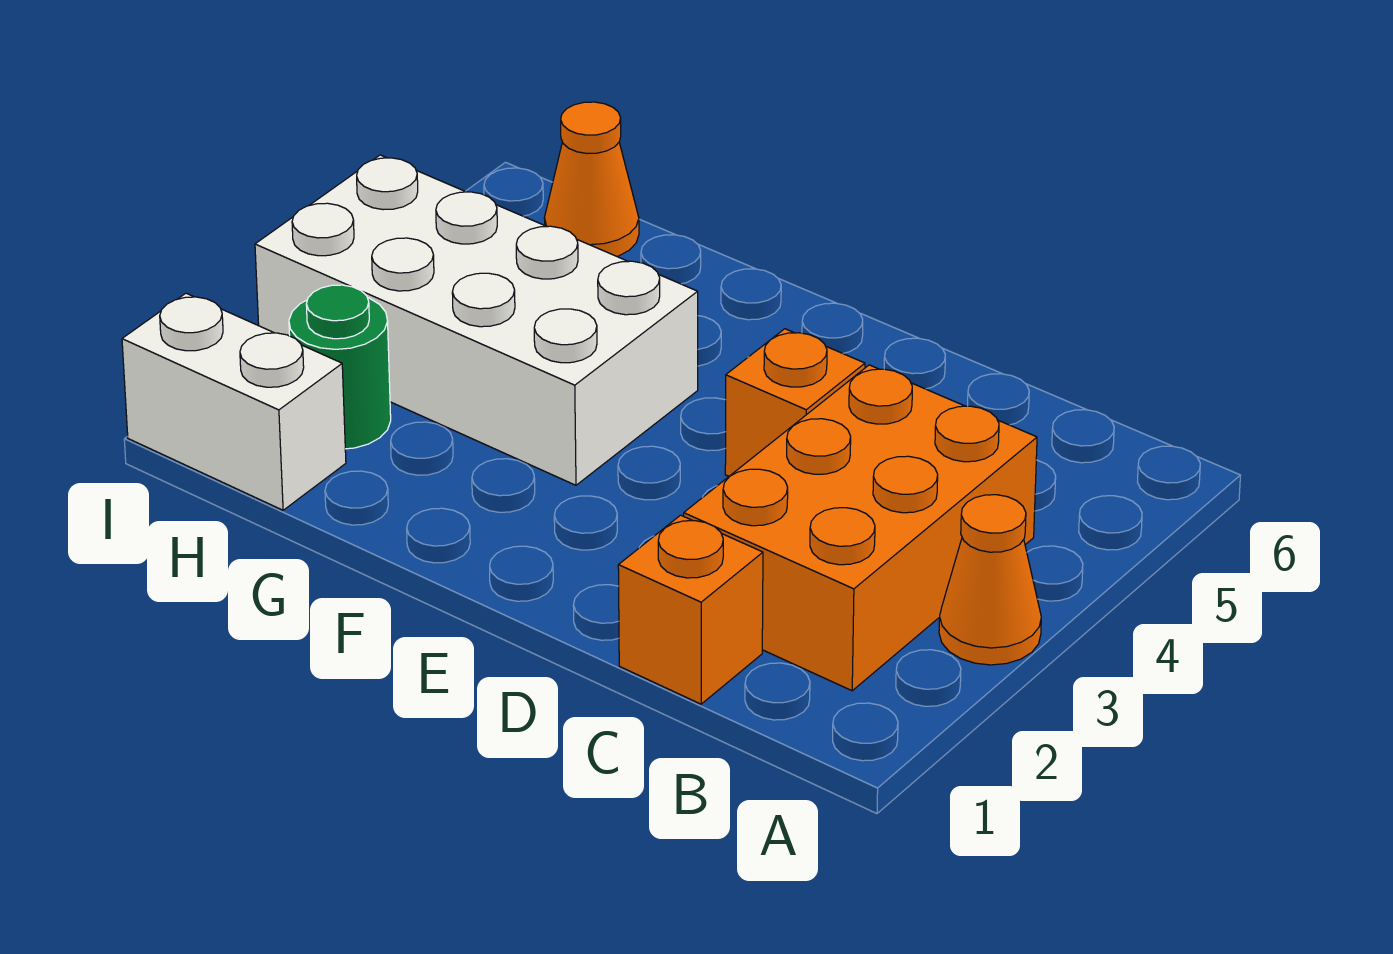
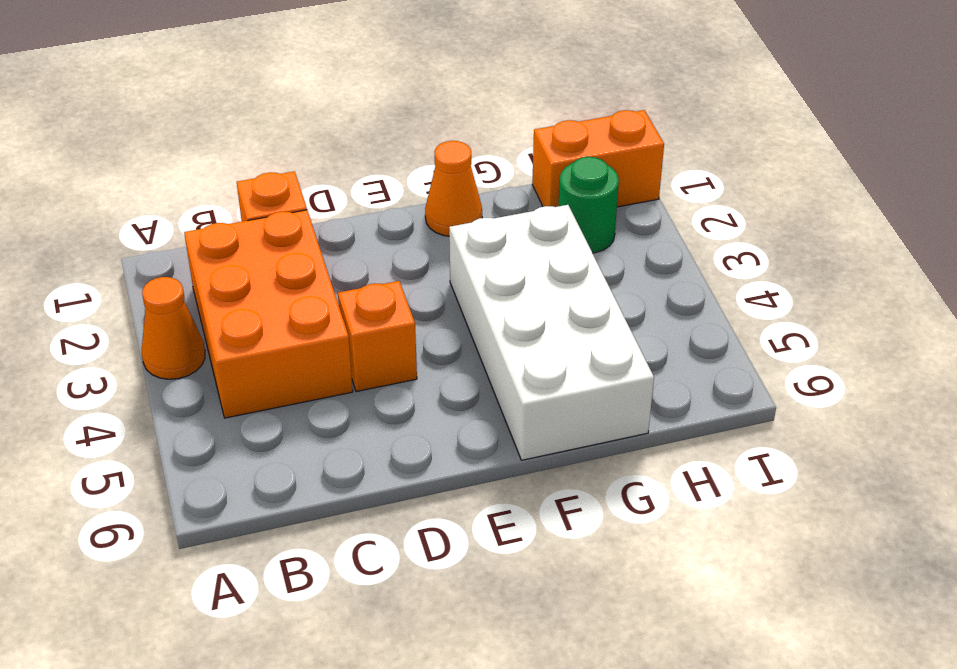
white brick F3:I4 level 1 -> white brick F3:G6 level 1
white brick H1:I1 level 1 -> orange brick H1:I1 level 1
orange cone H6 level 1 -> orange cone F1 level 1

